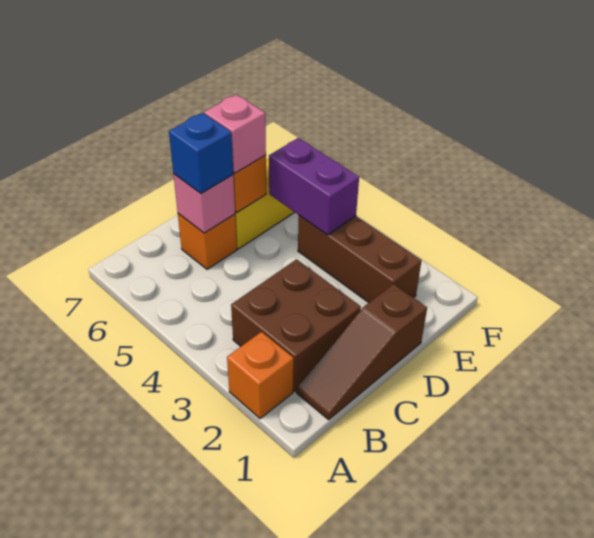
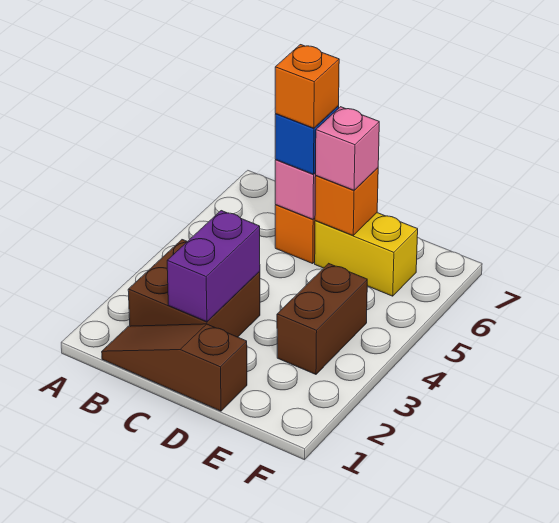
orange brick A2 level 1 -> orange brick C6 level 4
brown brick E2:E4 level 1 -> brown brick E3:E4 level 1
purple brick E4:E5 level 2 -> purple brick C2:C3 level 2

